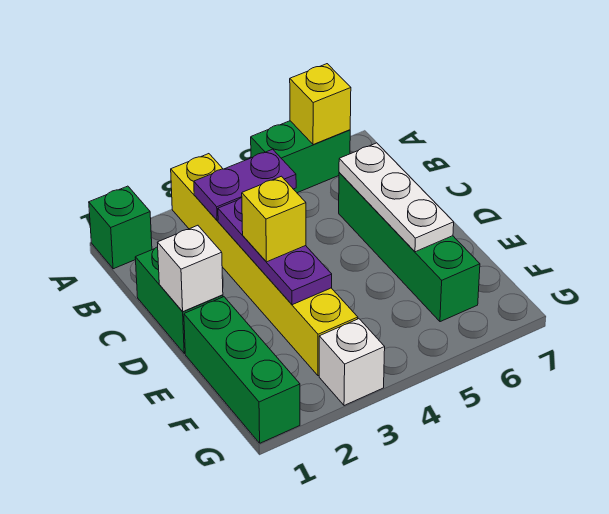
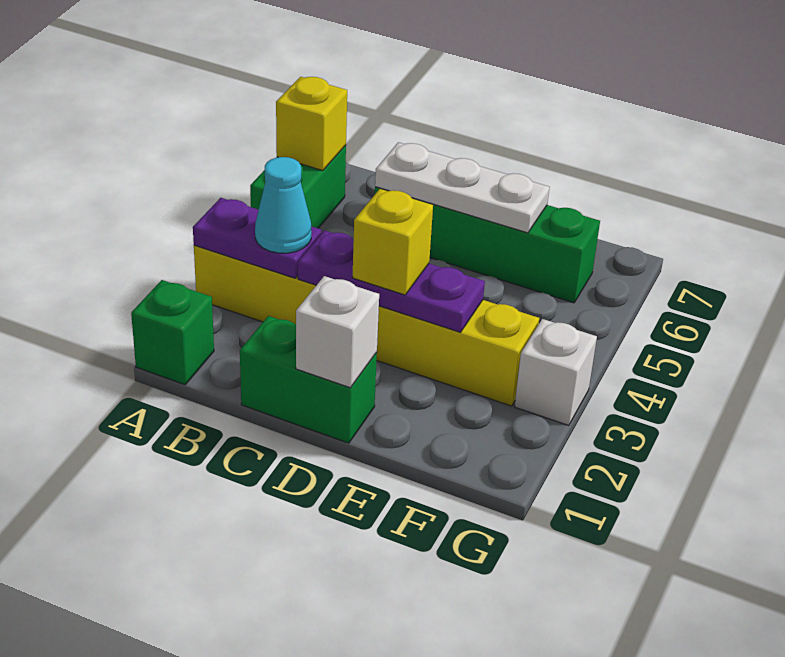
purple plate B3:B4 level 2 -> purple plate A3:B3 level 2
none -> cyan cone B3 level 3
green brick E1:G1 level 1 -> none

